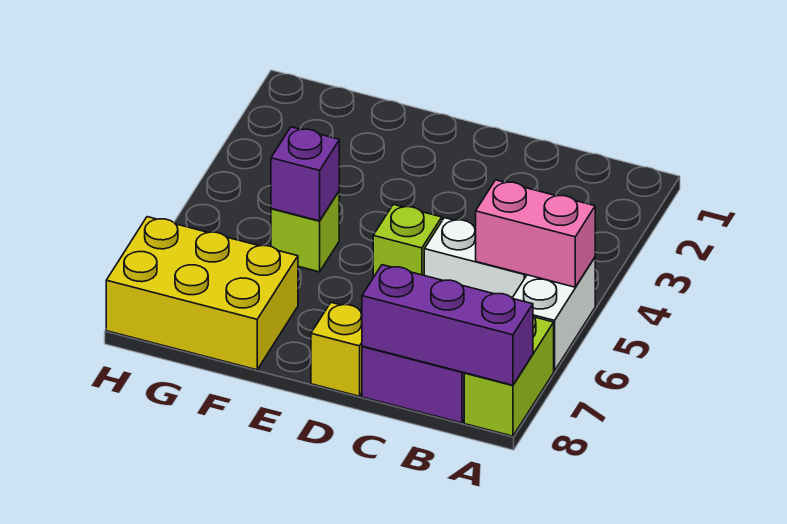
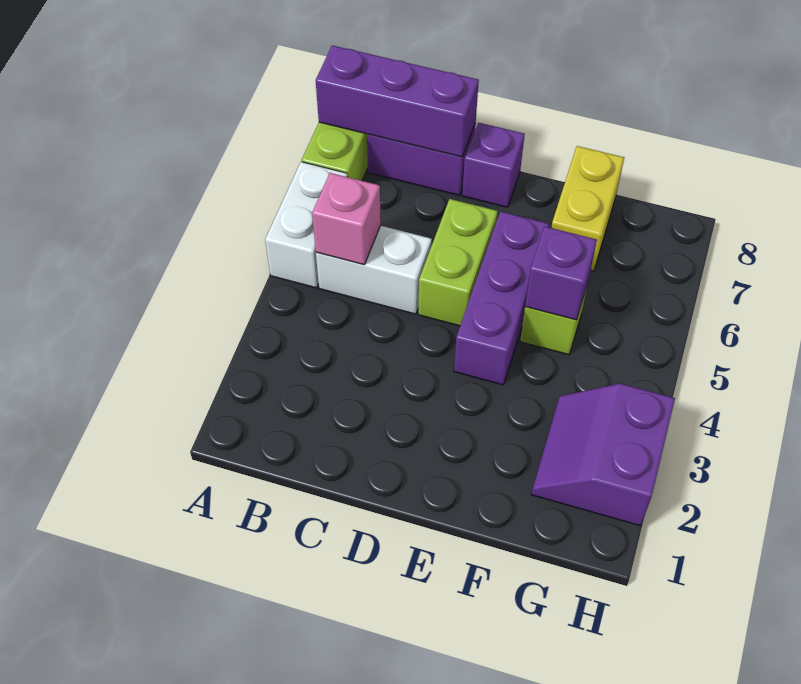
pink brick A5:B5 level 2 -> pink brick B5 level 2
lime brick D5 level 1 -> lime brick D5:D6 level 1
yellow brick D8 level 1 -> purple brick D8 level 1
none -> purple brick E4:E6 level 1
yellow brick F7:H8 level 1 -> yellow brick F7:F8 level 1
none -> purple slope G2:H3 level 1 top H

